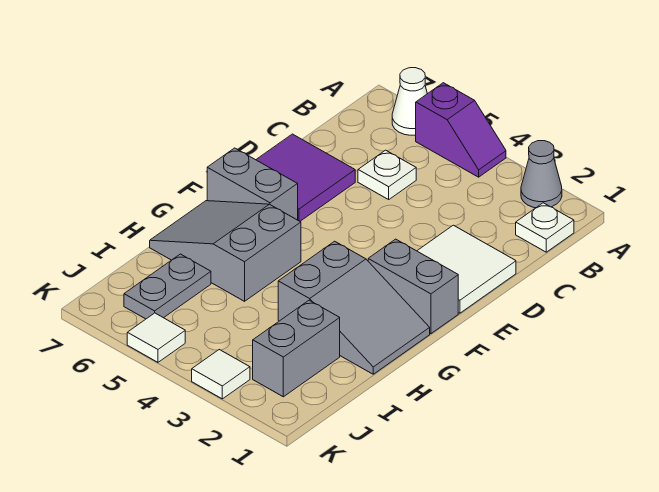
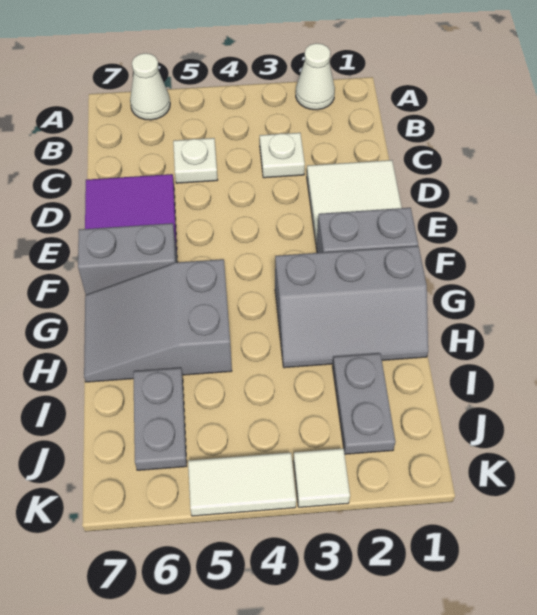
grey cone A2 level 1 -> white cone A2 level 1
purple slope A4:A5 level 1 top 5 -> none
white plate B1 level 1 -> white plate C3 level 1
grey slope G1:H3 level 1 top 3 -> grey slope G1:H3 level 1 top G
grey brick I2:J2 level 1 -> grey plate I2:J2 level 1
white tile K5 level 1 -> white tile K4:K5 level 1

